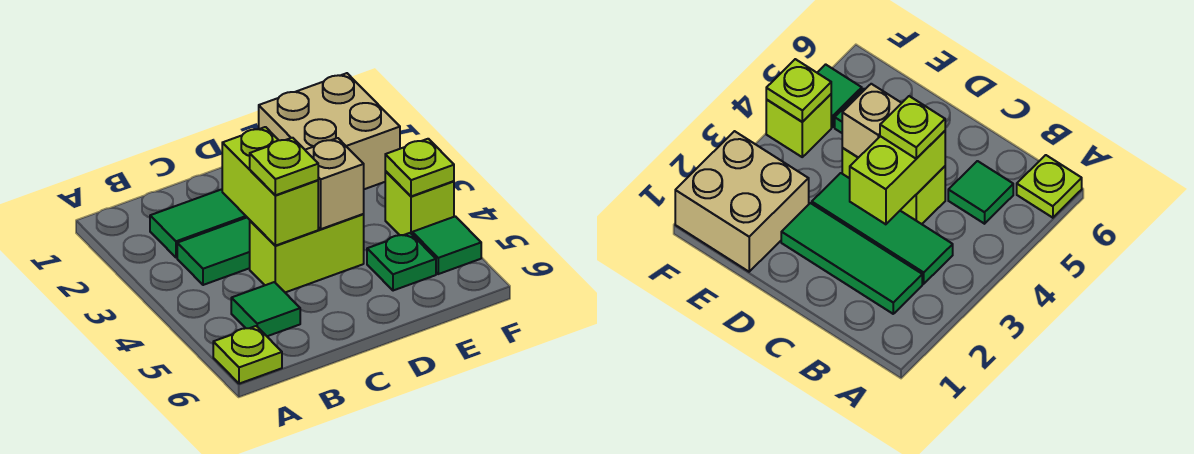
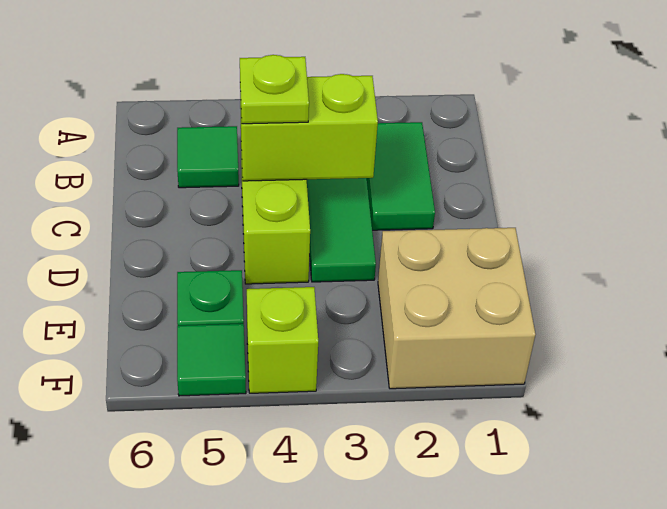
lime plate A6 level 1 -> none
green tile B2:D2 level 1 -> green tile B2:C2 level 1
tan brick D4 level 2 -> none
lime plate F4 level 2 -> none

